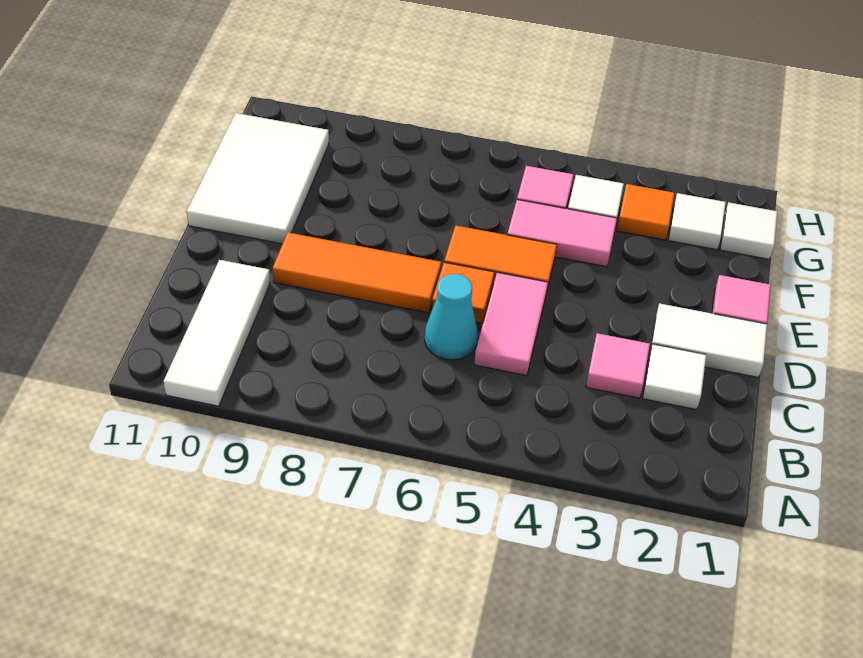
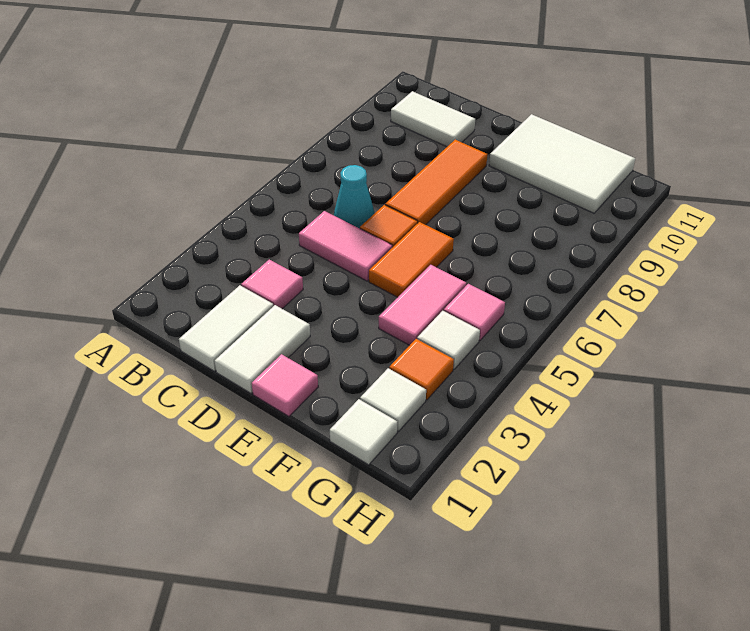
white tile A10:C10 level 1 -> white tile B10:C10 level 1
white tile C2 level 1 -> white tile C1:C2 level 1

